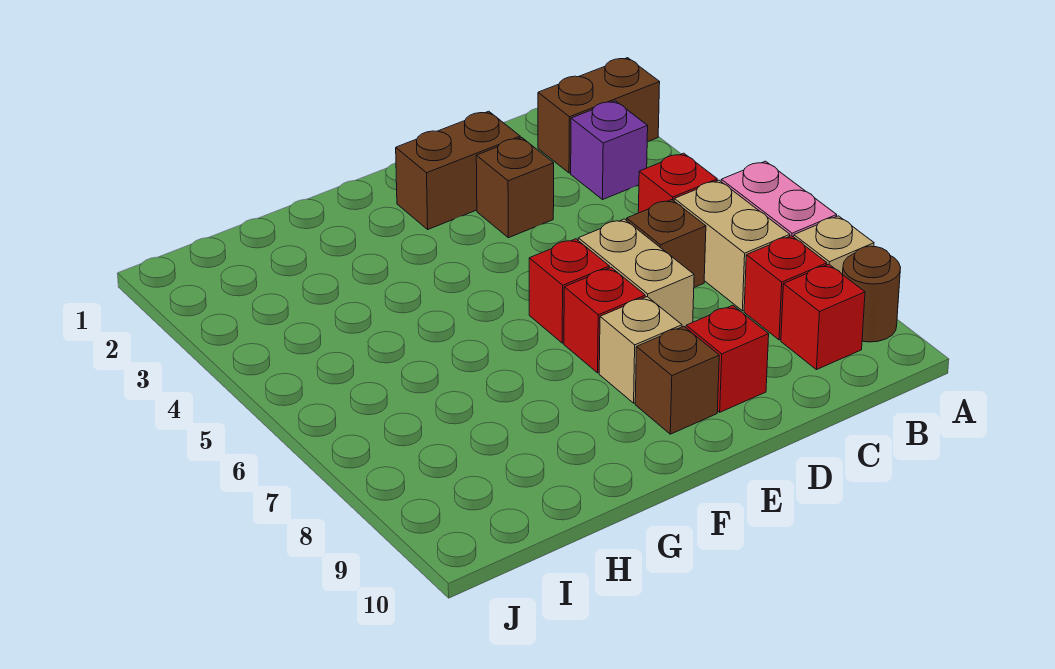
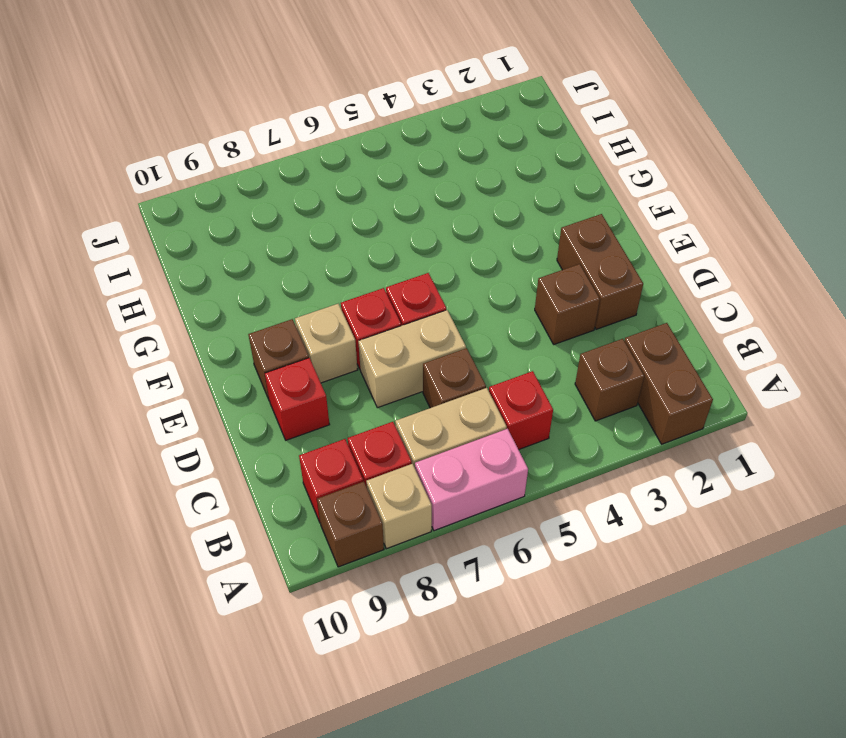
brown round brick A9 level 1 -> brown brick A9 level 1
purple brick B3 level 1 -> brown brick B3 level 1

